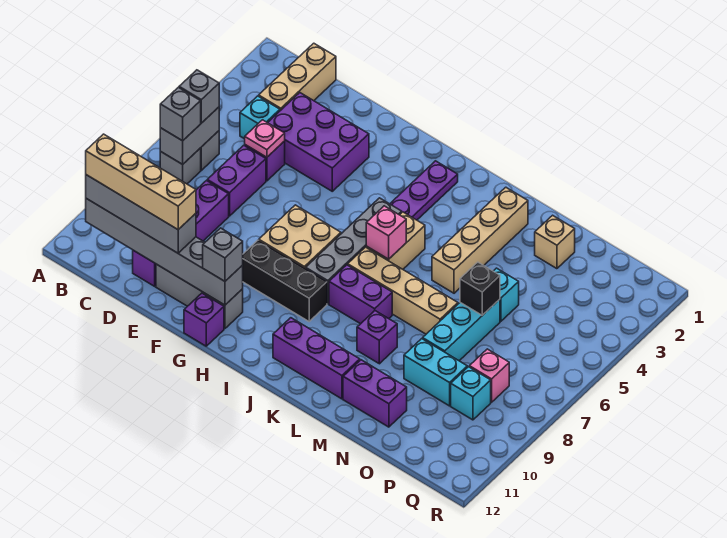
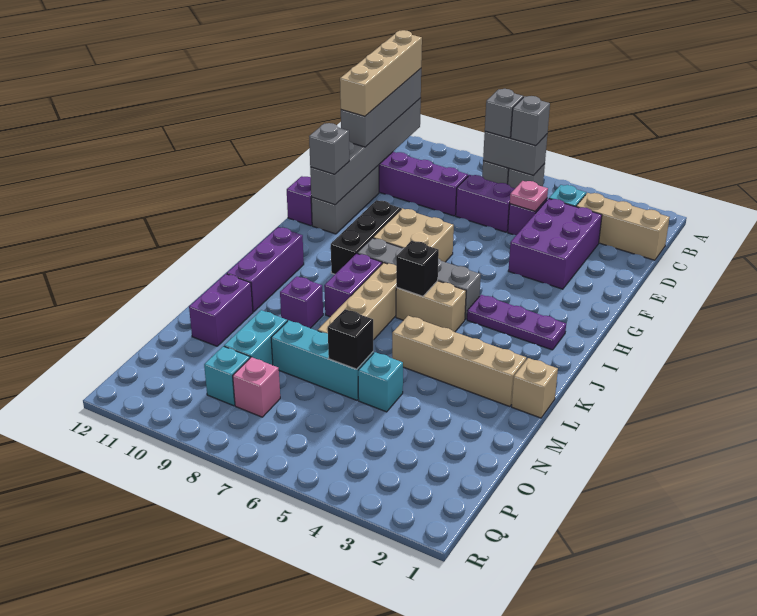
pink brick J6 level 2 -> black brick J6 level 2
tan brick N2 level 1 -> tan brick L1 level 1

